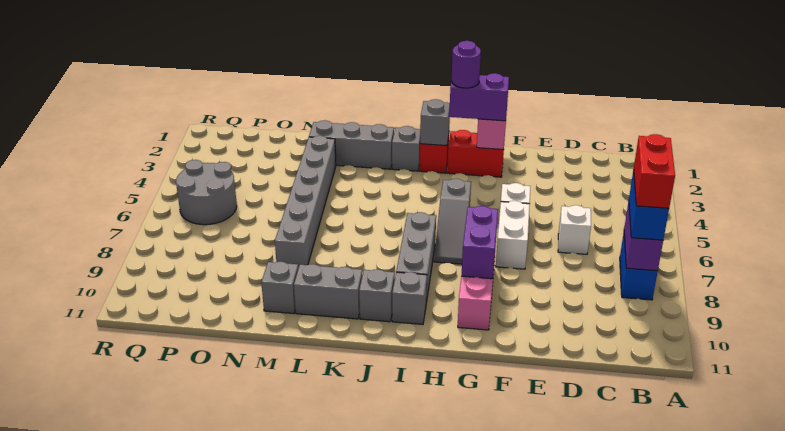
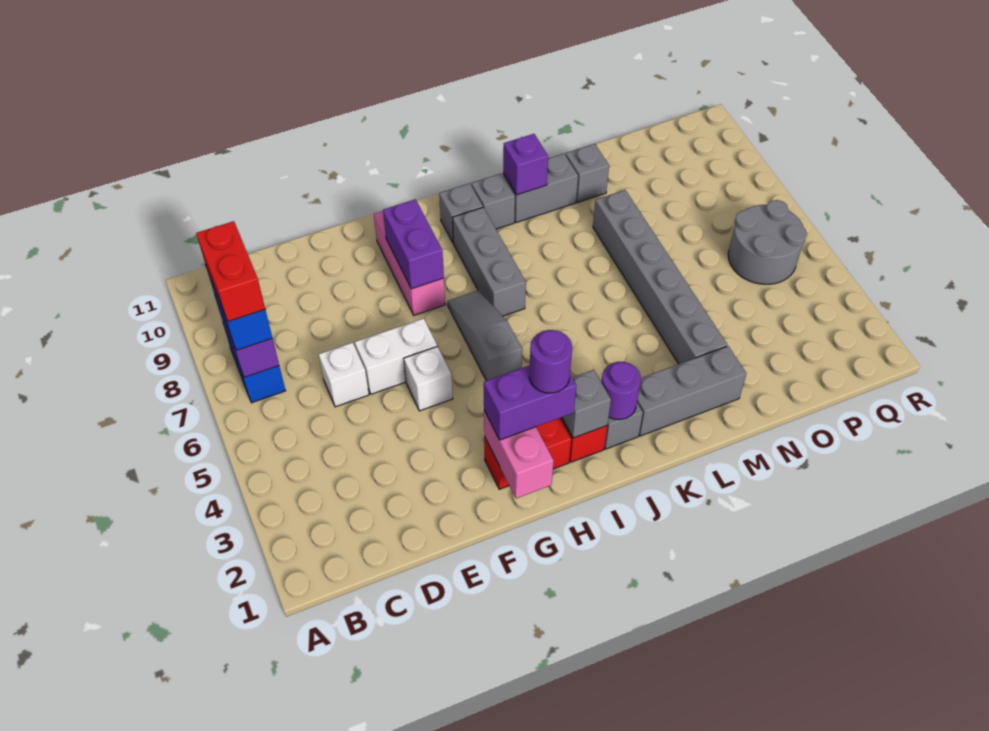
white brick F6:F7 level 1 -> white brick E6:F6 level 1
none -> purple round brick J2 level 2
none -> purple brick K10 level 2

